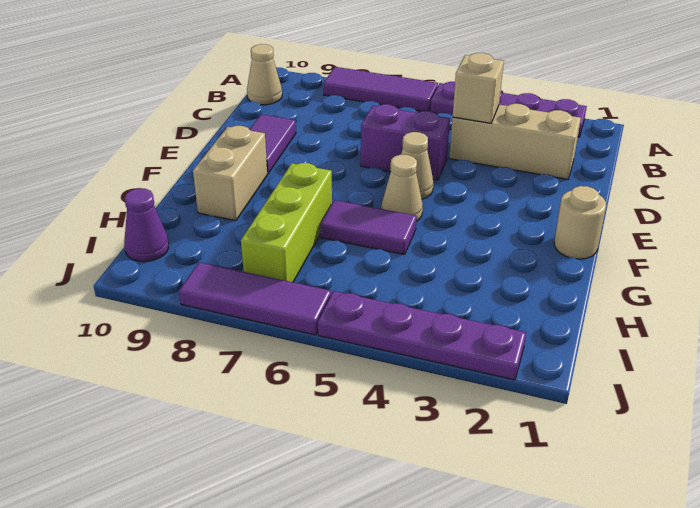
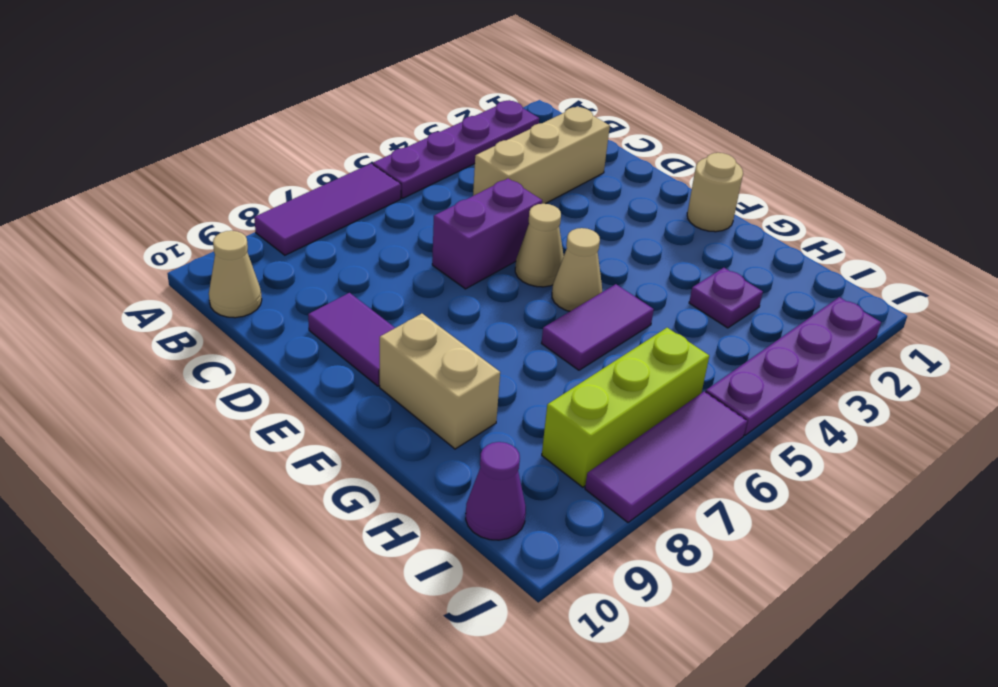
tan brick C4 level 2 -> none
lime brick G7:I7 level 1 -> lime brick I6:I8 level 1
none -> purple plate H3 level 1

